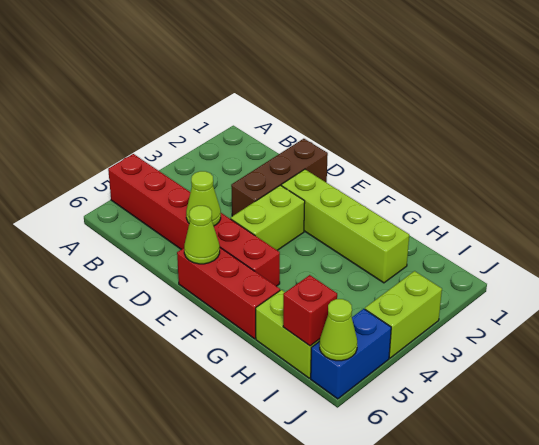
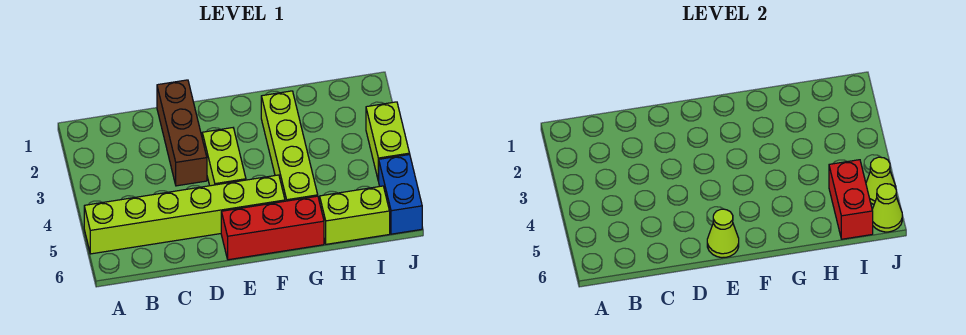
red brick A5:F5 level 1 -> lime brick A5:F5 level 1
lime cone D5 level 2 -> lime cone J5 level 2
lime brick E2:H2 level 1 -> lime brick G2:G5 level 1
red brick I6 level 2 -> red brick I5:I6 level 2

